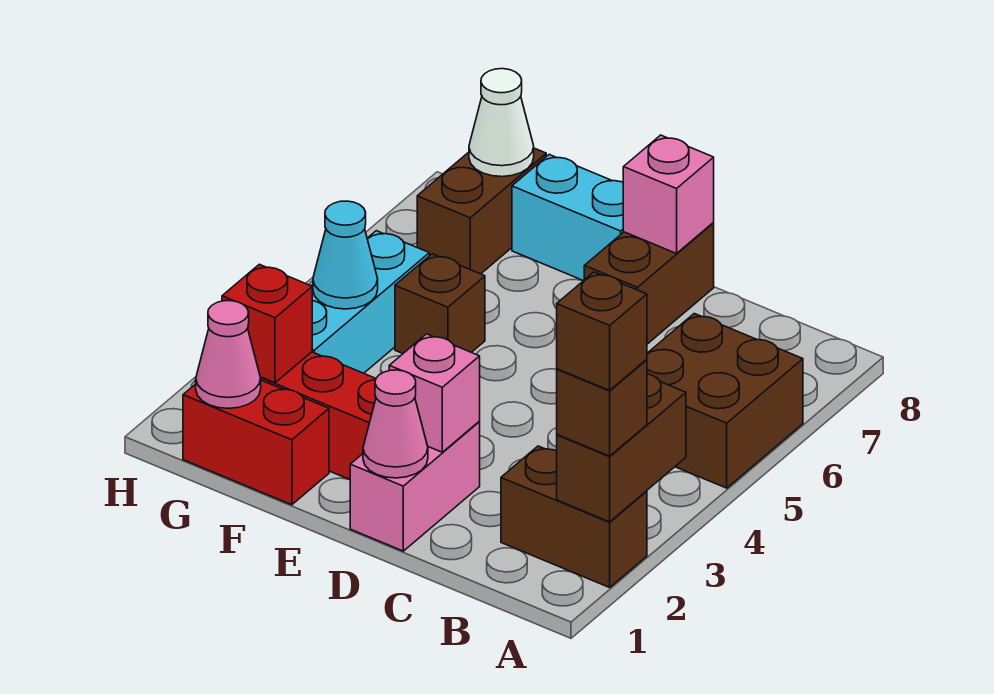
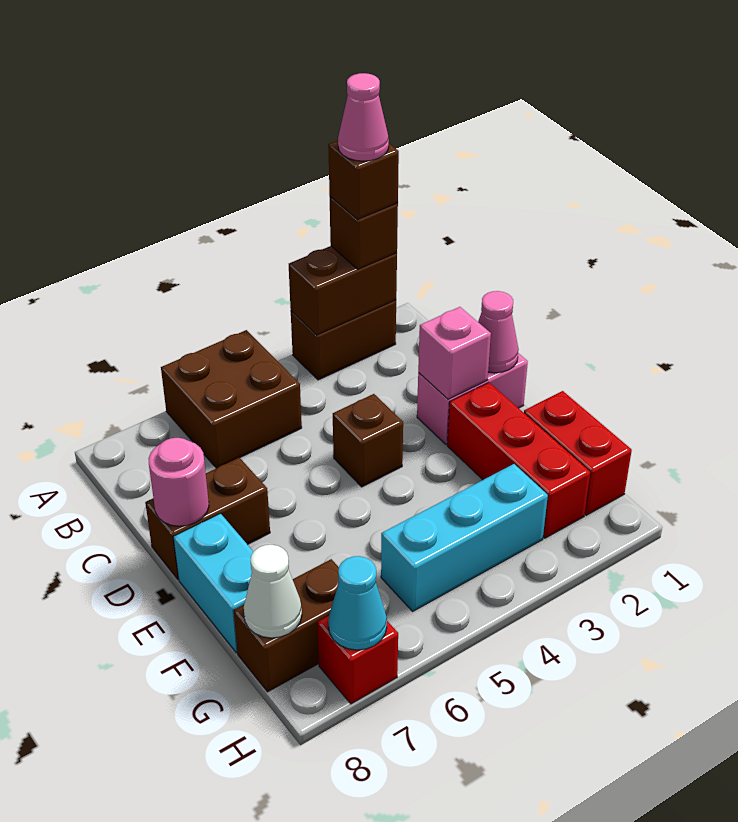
brown brick A2:B2 level 1 -> brown brick A2:A3 level 1
pink brick D8 level 2 -> pink round brick D8 level 2
brown brick F5 level 1 -> brown brick D4 level 1
pink cone G1 level 2 -> pink cone A2 level 5
red brick G2 level 2 -> red brick H7 level 1
cyan cone G4 level 2 -> cyan cone H7 level 2

